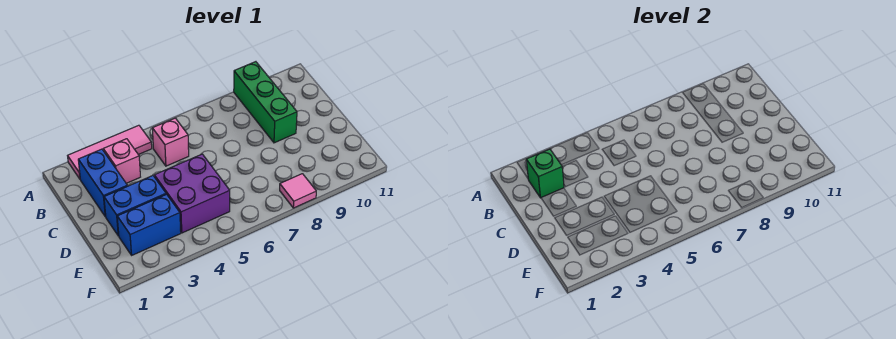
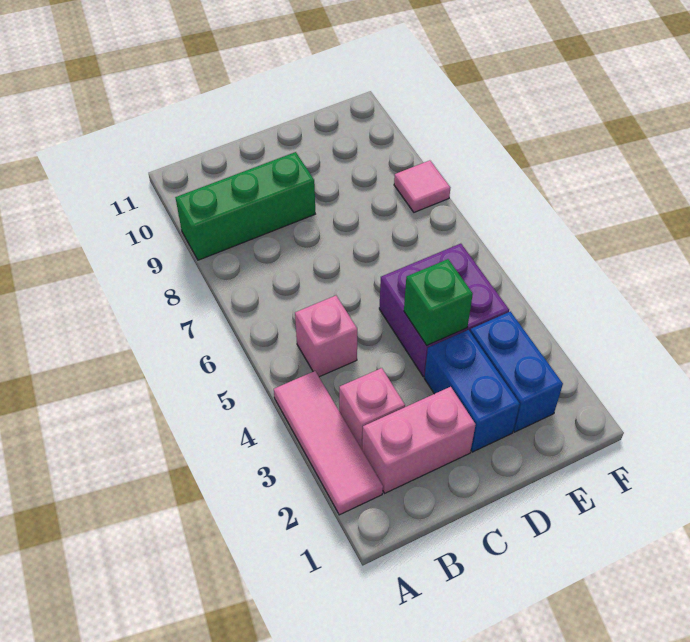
blue brick B2:C2 level 1 -> pink brick B2:C2 level 1
green brick B2 level 2 -> green brick D4 level 2

